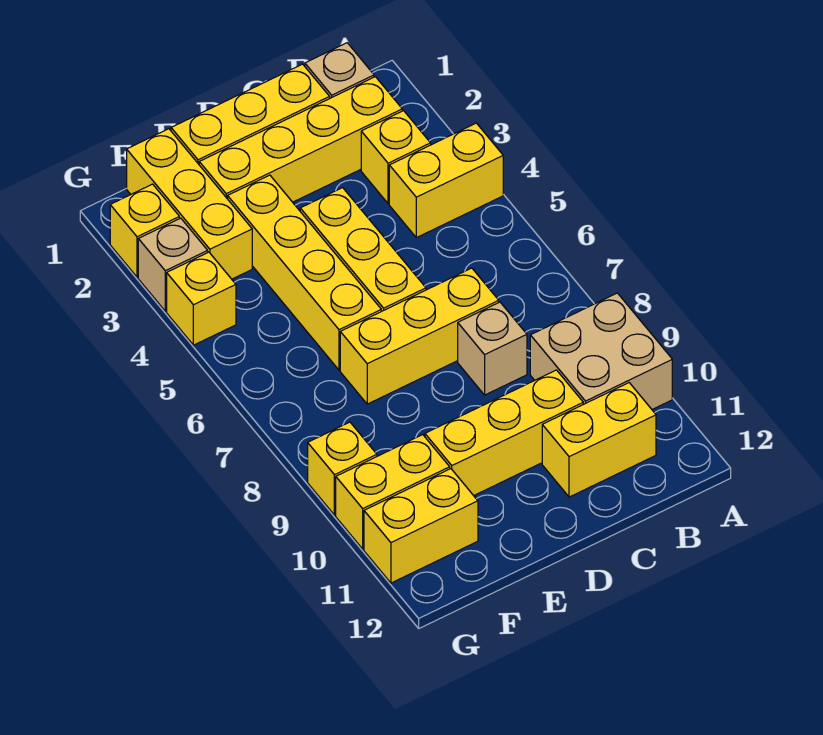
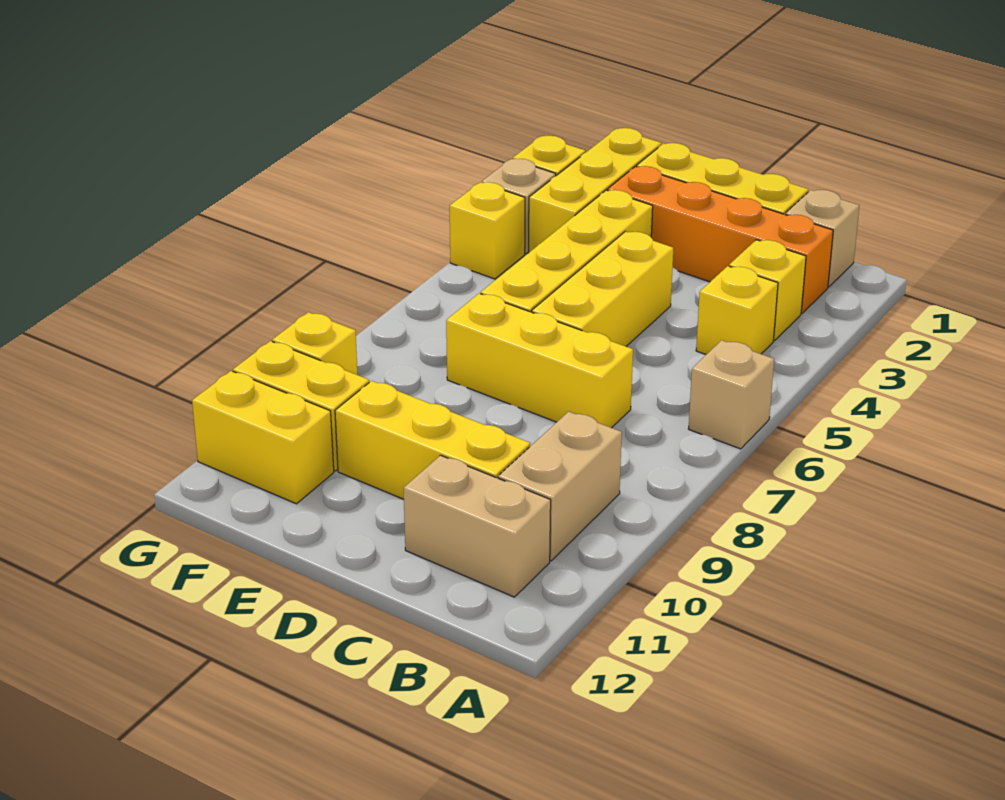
yellow brick A4:B4 level 1 -> yellow brick B4 level 1
tan brick A9:B10 level 1 -> tan brick B9:B10 level 1
yellow brick B2:E2 level 1 -> orange brick B2:E2 level 1
yellow brick B11:C11 level 1 -> tan brick B11:C11 level 1
tan brick C8 level 1 -> tan brick A6 level 1

